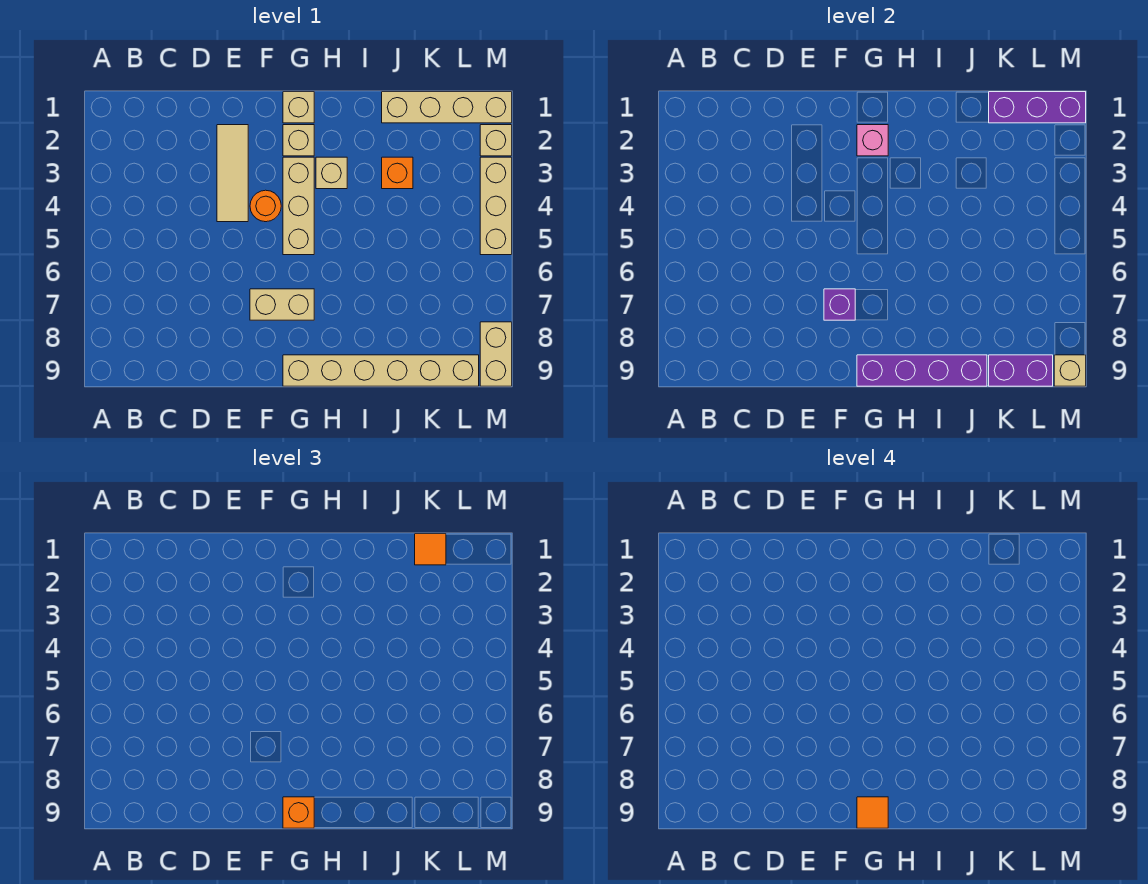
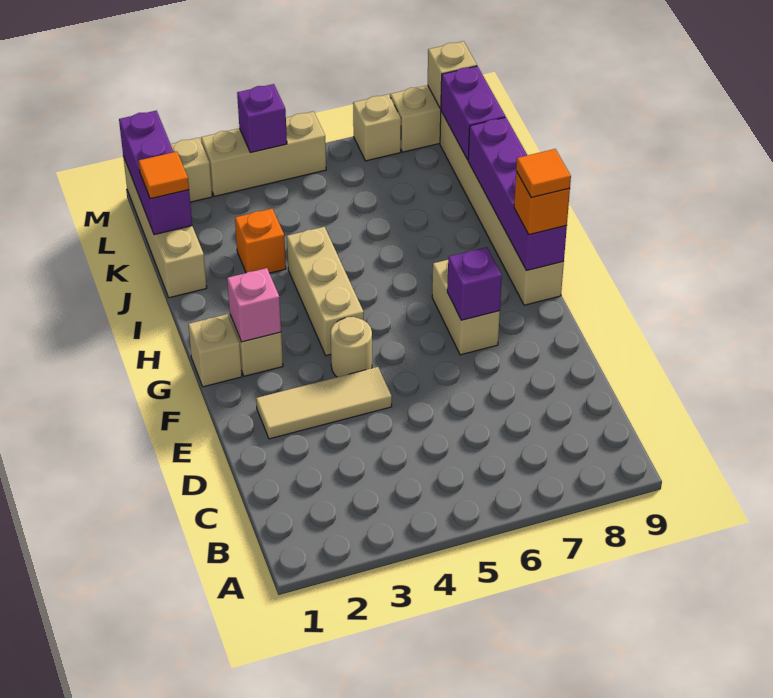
orange round brick F4 level 1 -> tan round brick F4 level 1
tan brick G3:G5 level 1 -> tan brick G4:I4 level 1
tan brick H3 level 1 -> tan brick M7 level 1
none -> purple brick M4 level 2

